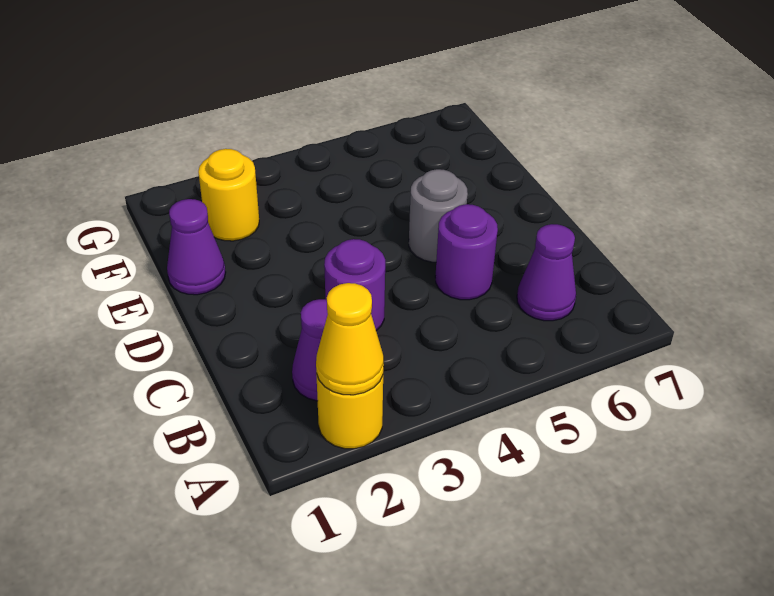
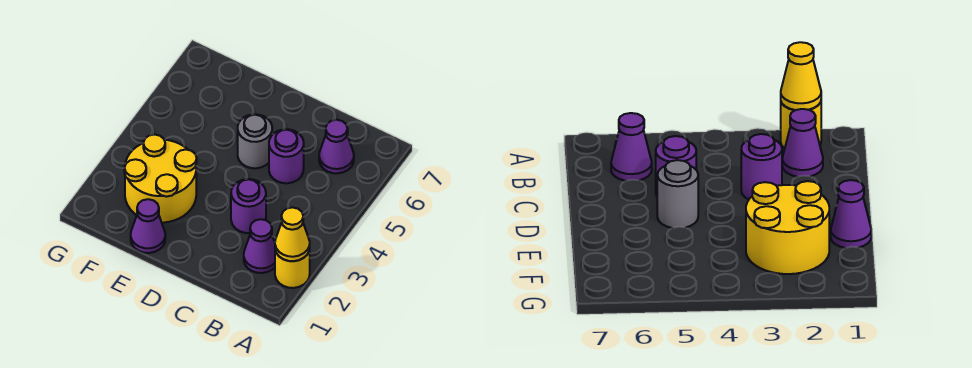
yellow round brick F2 level 1 -> yellow round brick E2:F3 level 1

